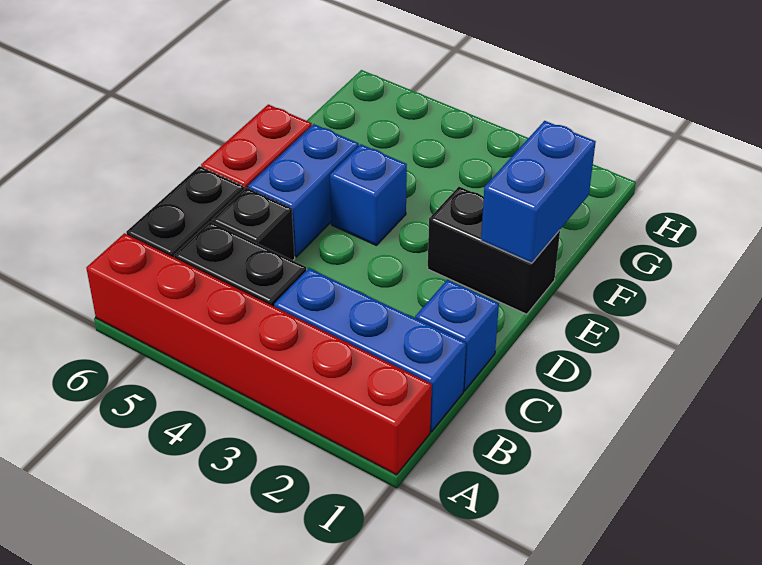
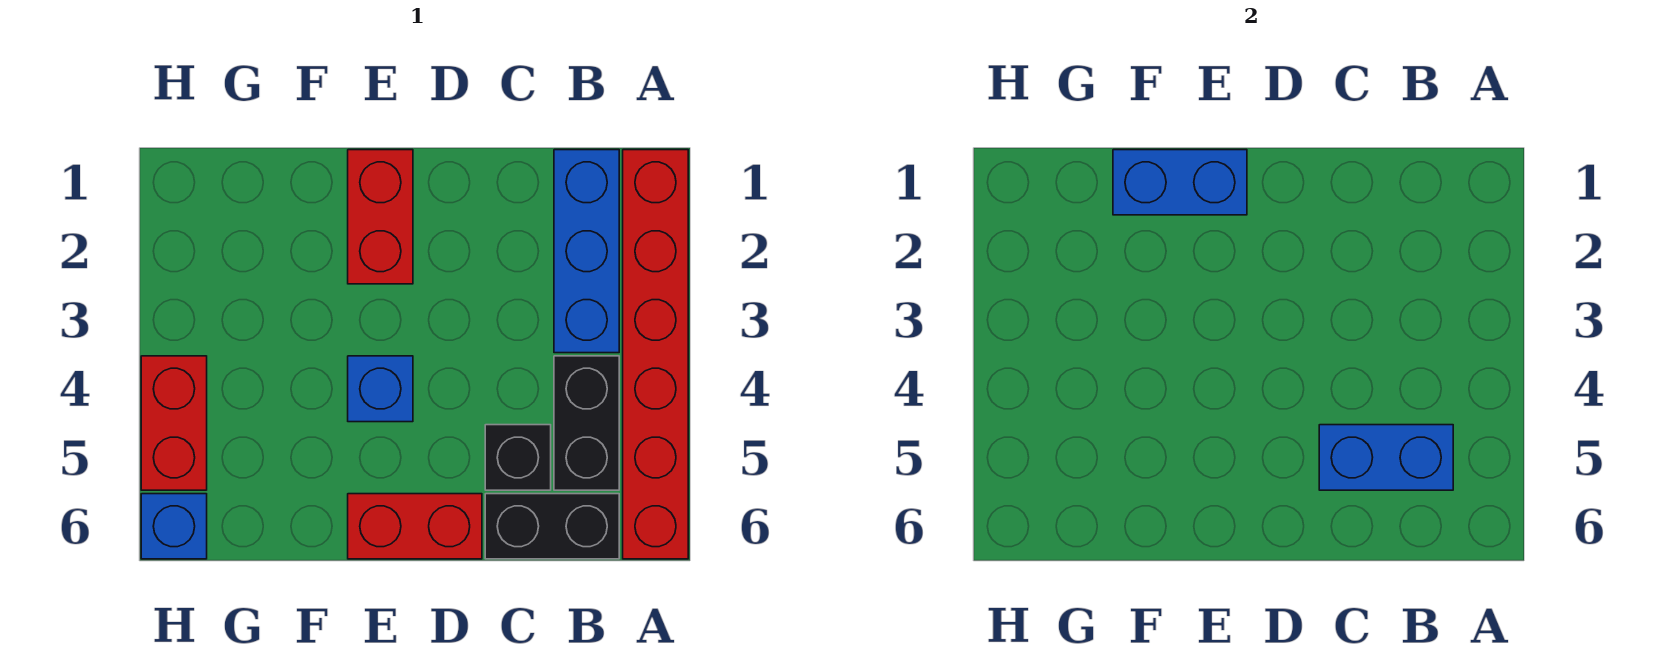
blue brick C1 level 1 -> blue brick H6 level 1
blue brick D5:E5 level 1 -> blue brick B5:C5 level 2
black brick E1:E2 level 1 -> red brick E1:E2 level 1
none -> red brick H4:H5 level 1

